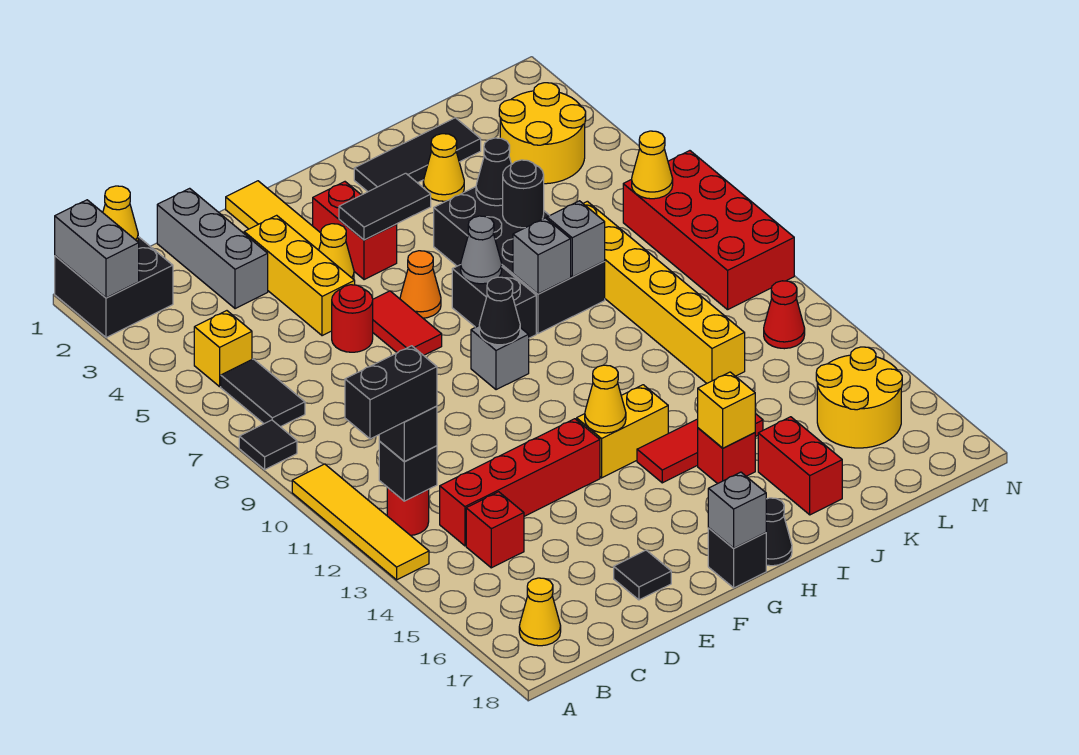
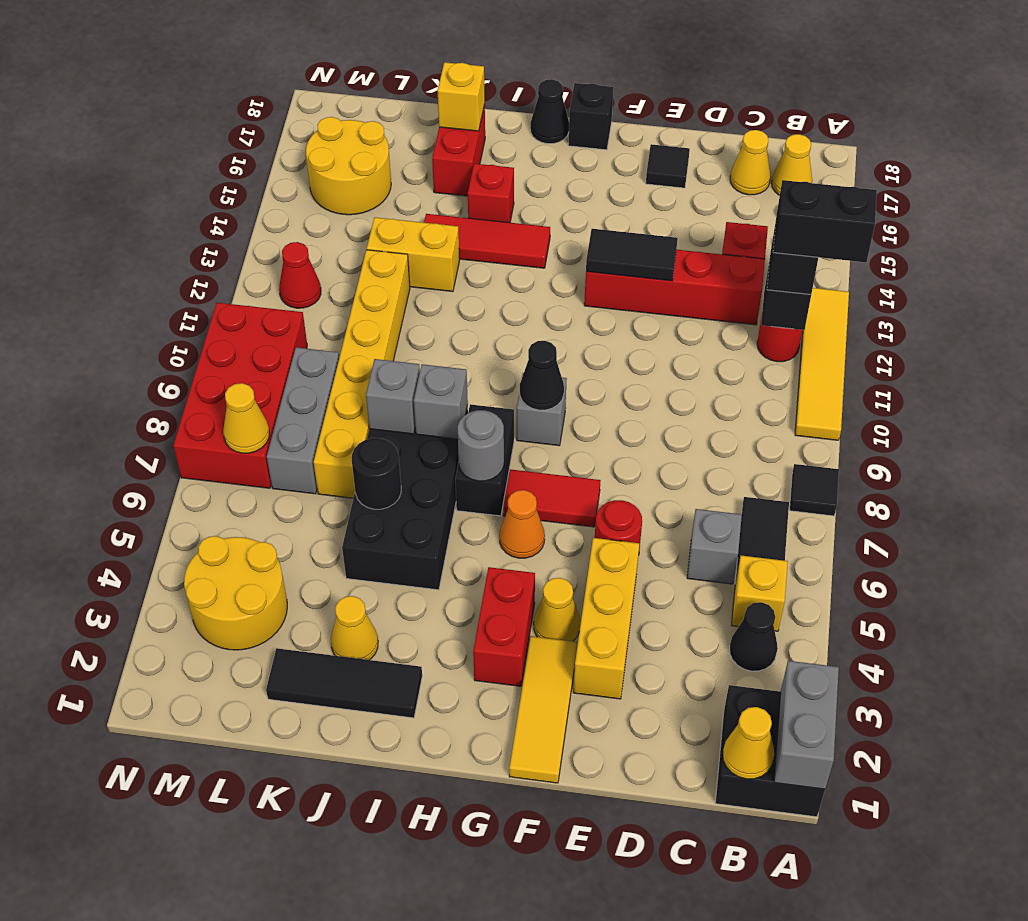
grey brick D1:D3 level 1 -> grey brick L7:L9 level 1
red tile F6:F7 level 1 -> red tile F7:G7 level 1
black tile G4:H4 level 2 -> black tile E13:F13 level 2
yellow brick G13:H13 level 1 -> yellow brick J13:K13 level 1
yellow cone G13 level 2 -> yellow cone C17 level 1
grey brick G18 level 2 -> grey brick C6 level 1
grey cone H7 level 2 -> grey round brick H7 level 2
yellow brick I15 level 2 -> yellow brick J17 level 2
black cone J5 level 2 -> black cone B4 level 1

